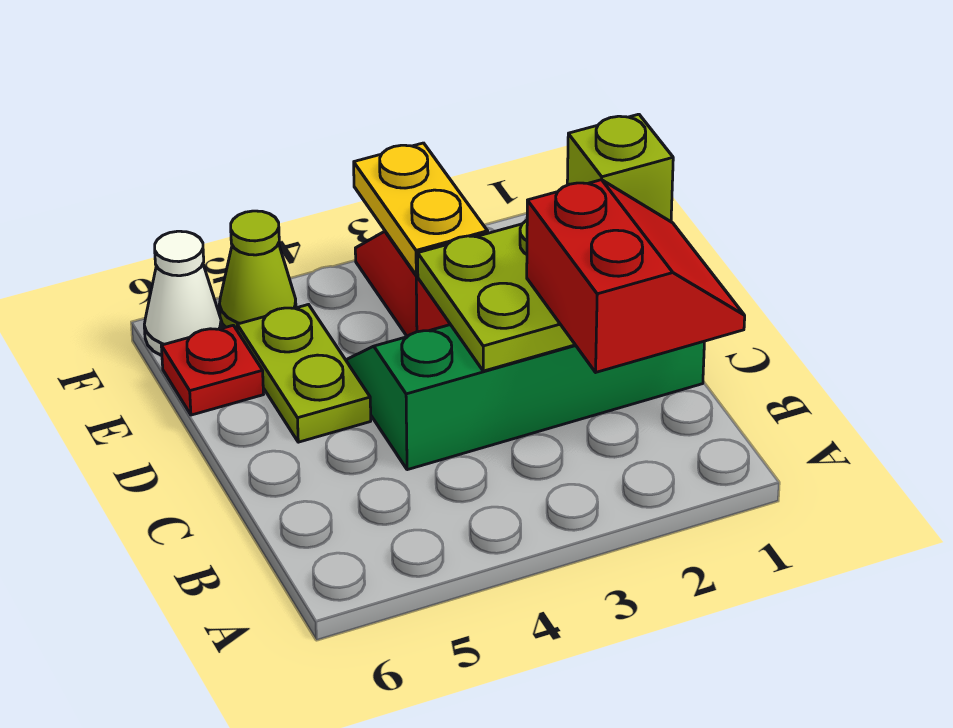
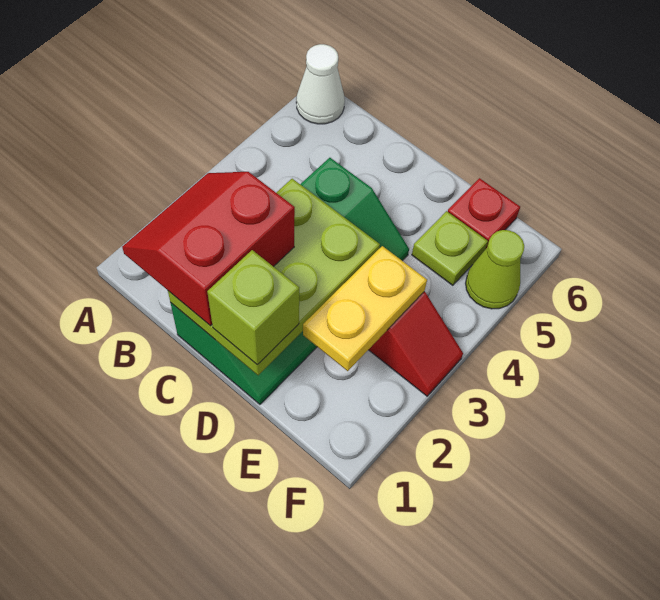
red slope B1:C2 level 3 top 2 -> red slope B1:C2 level 3 top C
lime plate D5:E5 level 1 -> lime plate E5 level 1
yellow plate E3:F3 level 2 -> yellow plate E2:E3 level 2
white cone F6 level 1 -> white cone A6 level 1

